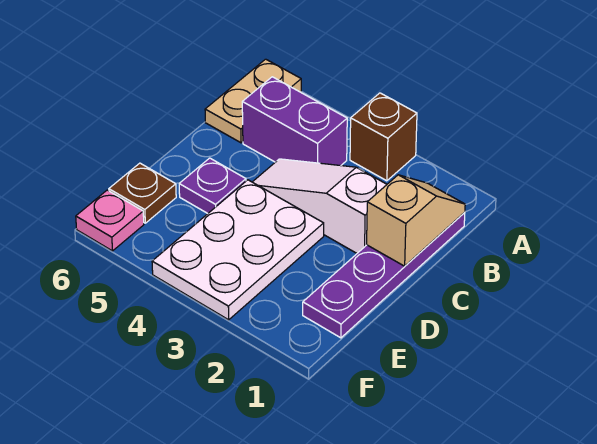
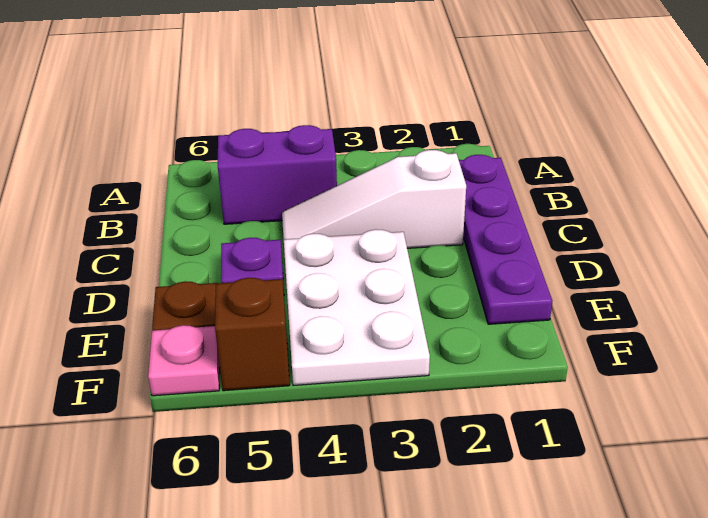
brown brick A3 level 1 -> brown brick F5 level 1
tan plate A6:B6 level 1 -> none
tan slope B1:C1 level 2 top C -> none

